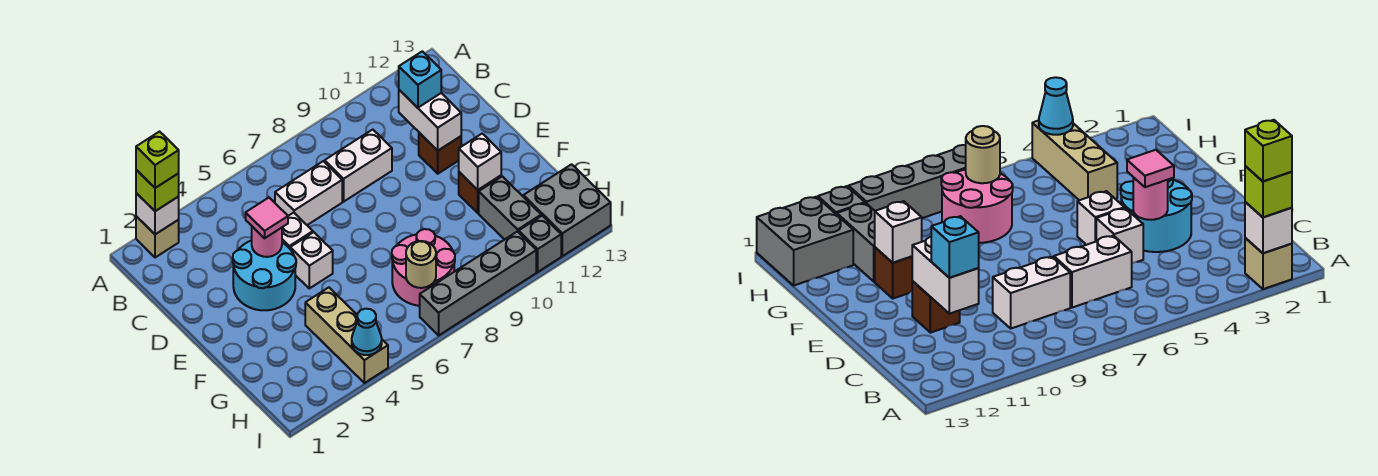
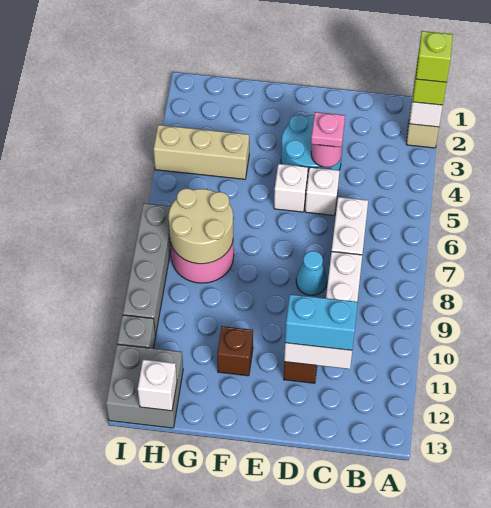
cyan brick C11 level 3 -> cyan brick C11:D11 level 3
pink tile D4 level 3 -> pink plate D4 level 3
white brick F11 level 2 -> white brick H13 level 2
grey brick G11:H11 level 1 -> none
tan round brick H7 level 2 -> tan round brick G7:H8 level 2
cyan cone I4 level 2 -> cyan cone D8 level 1

